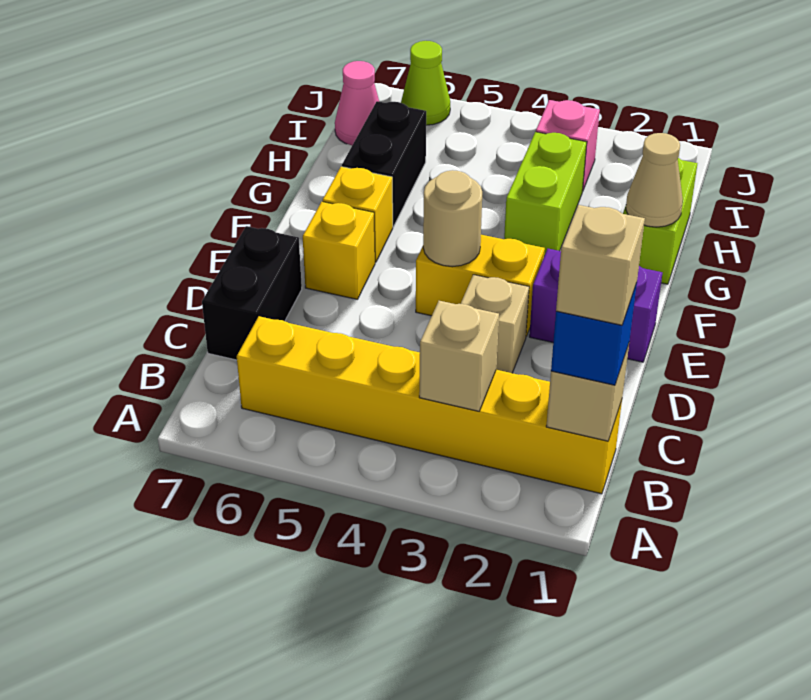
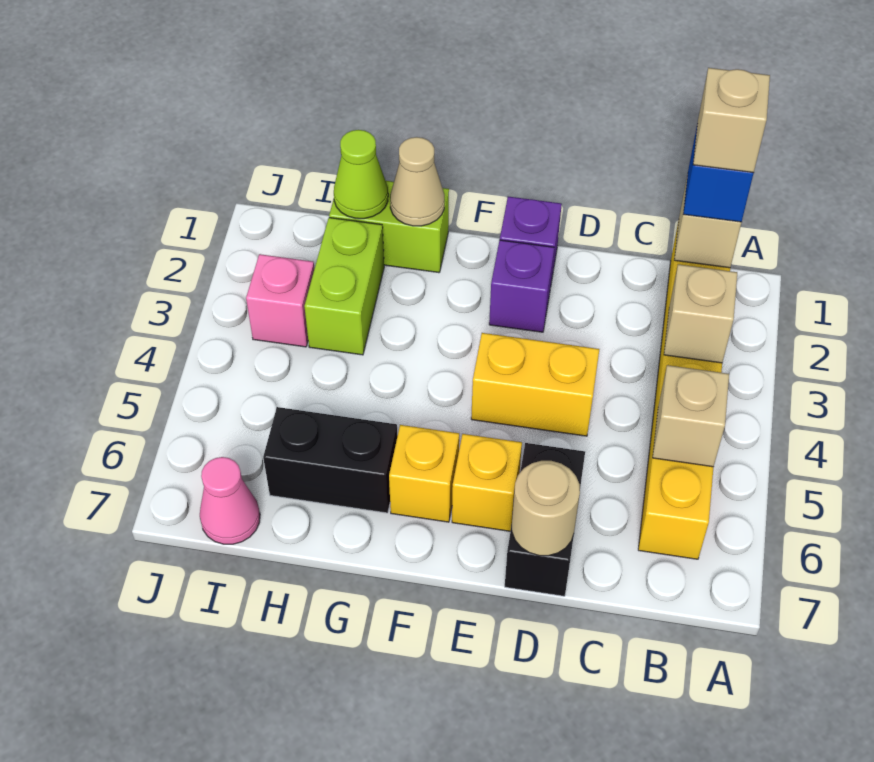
black brick C7:D7 level 1 -> black brick D6:D7 level 1
tan brick D3 level 1 -> tan brick B5 level 2
yellow brick E3:E4 level 1 -> yellow brick D4:E4 level 1
tan round brick E4 level 2 -> tan round brick D7 level 2
lime brick G3:H3 level 1 -> lime brick H2:H3 level 1
lime cone J6 level 1 -> lime cone H1 level 2

